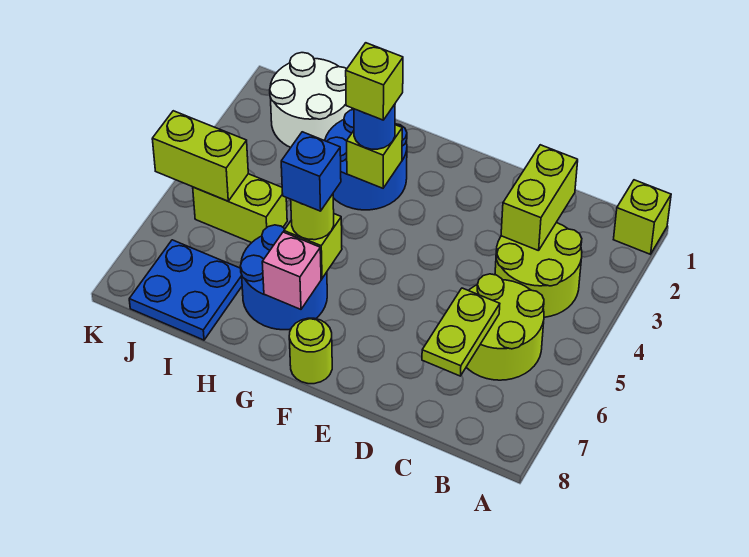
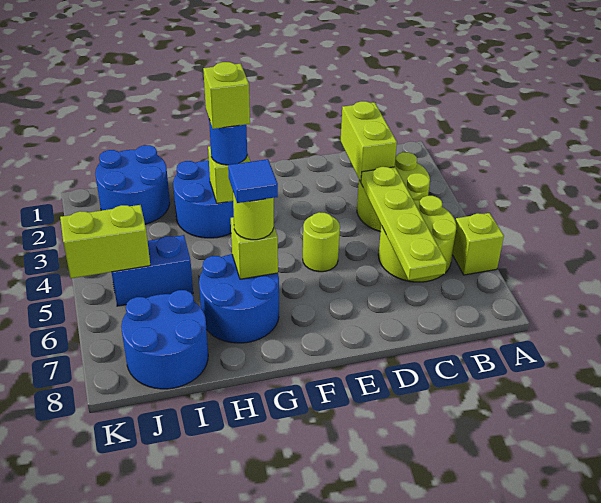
lime brick A1 level 1 -> lime brick A6 level 1
lime plate C6:C7 level 2 -> lime plate C4:C7 level 2
lime round brick F8 level 1 -> lime round brick E5 level 1
blue brick G6 level 4 -> blue tile G6 level 4
pink brick G7 level 2 -> none
white round brick I1:J2 level 1 -> blue round brick I1:J2 level 1
lime brick I5:J5 level 1 -> blue brick I5:J5 level 1
blue plate I7:J8 level 1 -> blue round brick I7:J8 level 1

